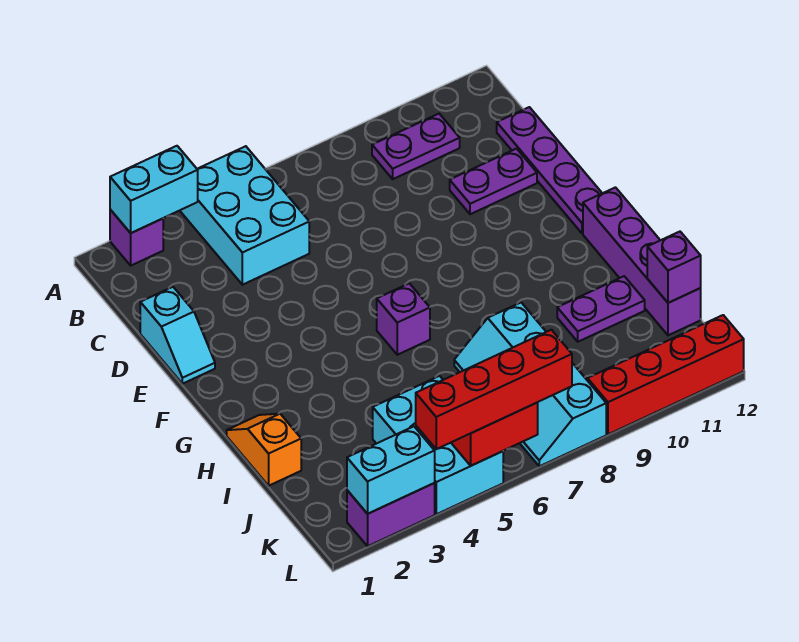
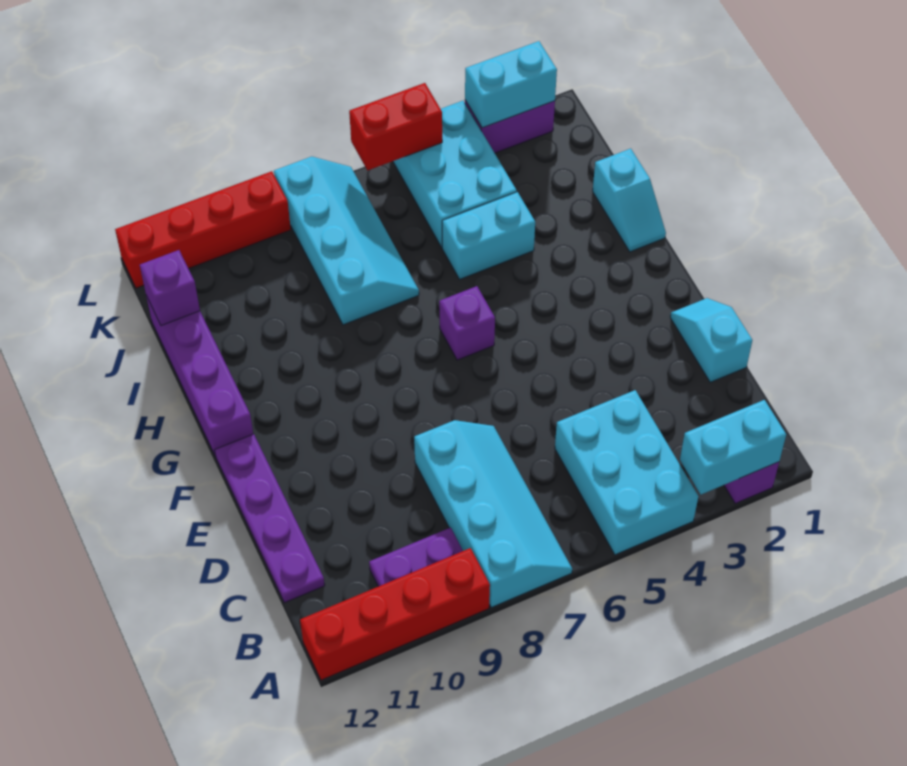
none -> cyan slope A7:D8 level 1 top 8
purple plate D10:D11 level 1 -> none
orange slope H1:I1 level 1 top I -> cyan slope H1:I1 level 1 top I
none -> cyan brick I4:I5 level 1
purple plate I10:I11 level 1 -> none
red brick L4:L7 level 3 -> red brick A9:A12 level 1

